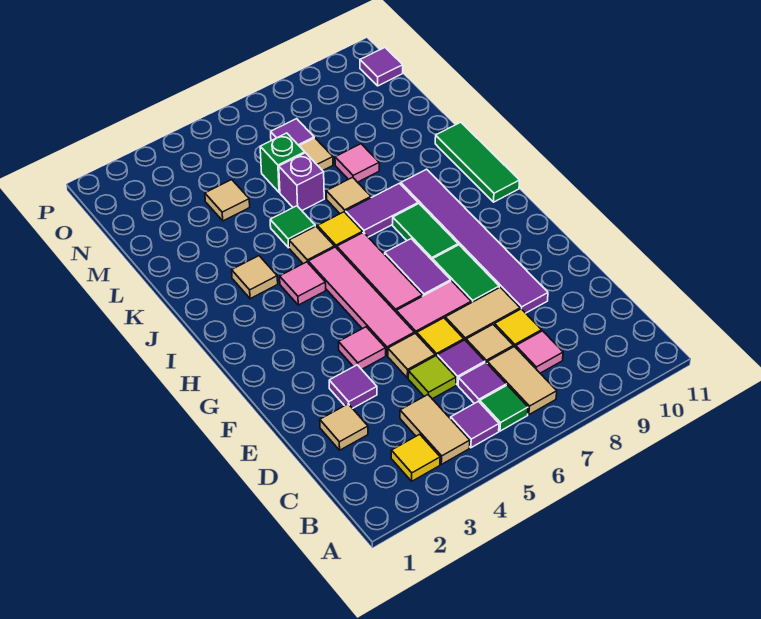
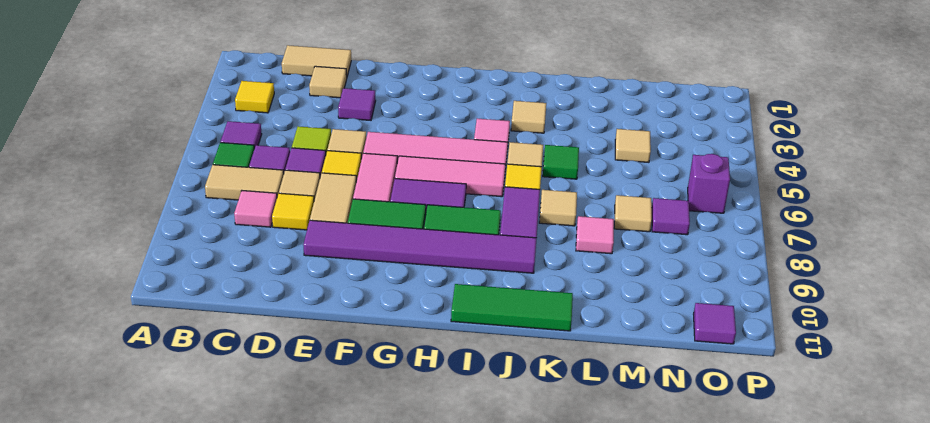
tan tile B4:C4 level 1 -> tan tile C1:D1 level 1
pink tile F4 level 1 -> none
purple brick L6 level 1 -> purple brick O6 level 1
green brick M6 level 1 -> none

